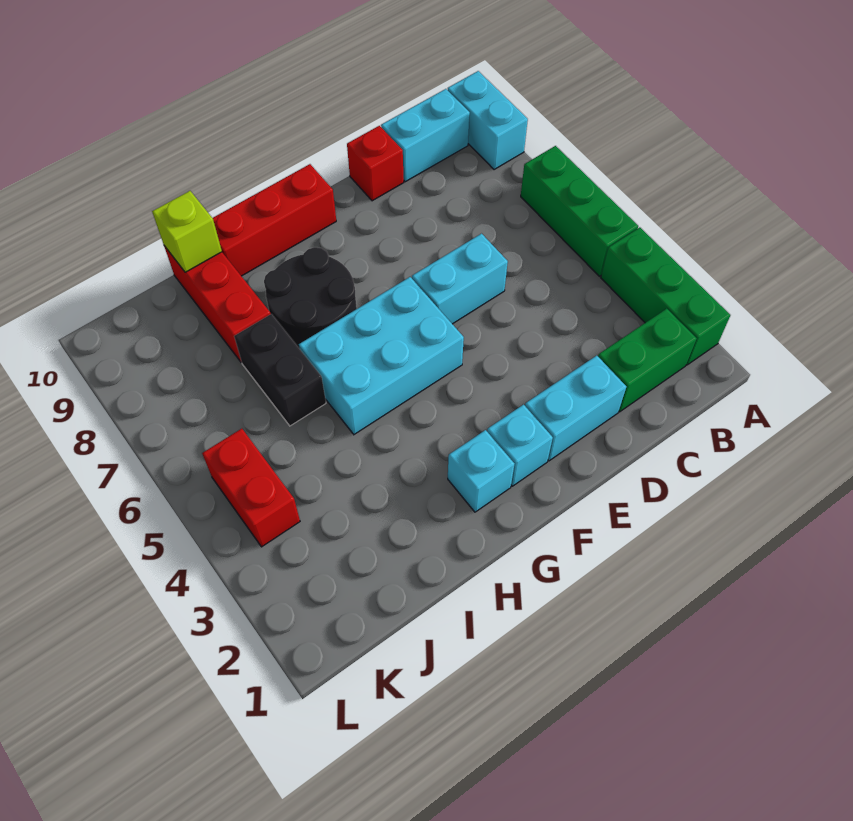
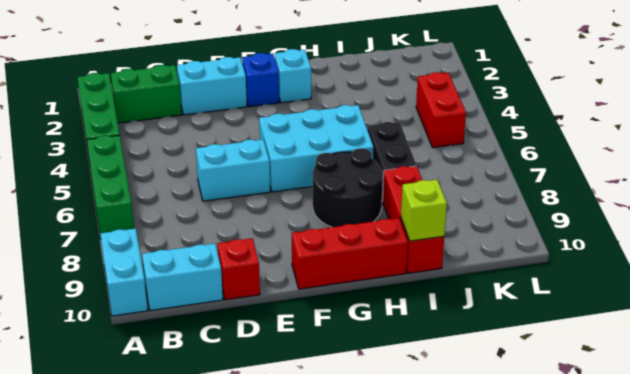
cyan brick F2 level 1 -> blue brick F2 level 1

